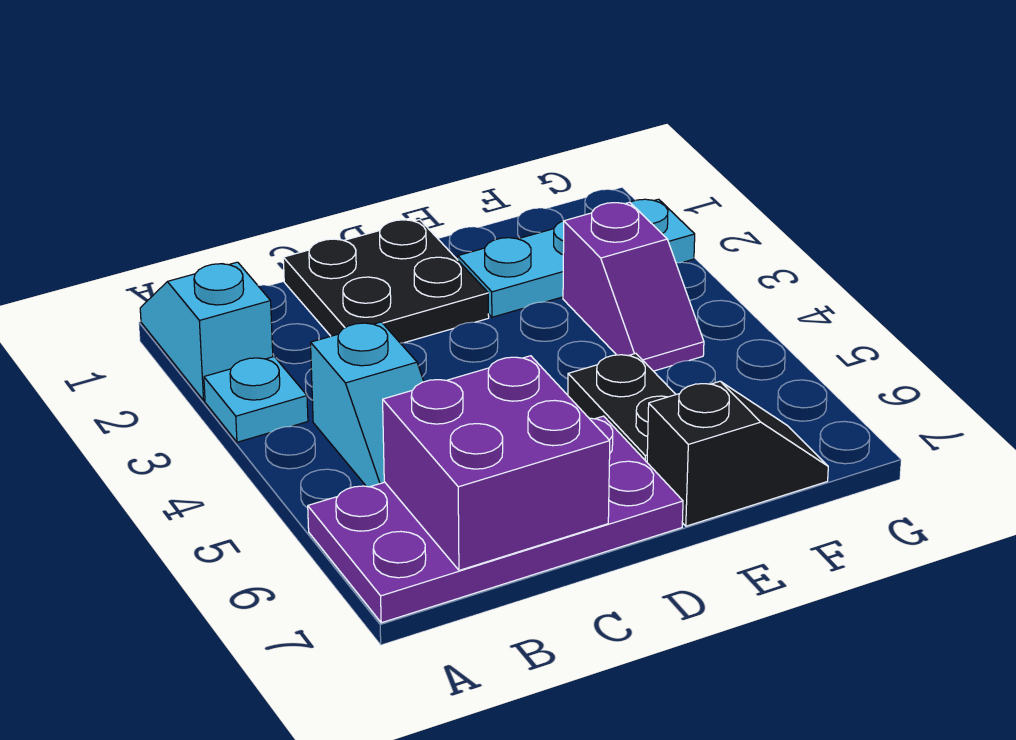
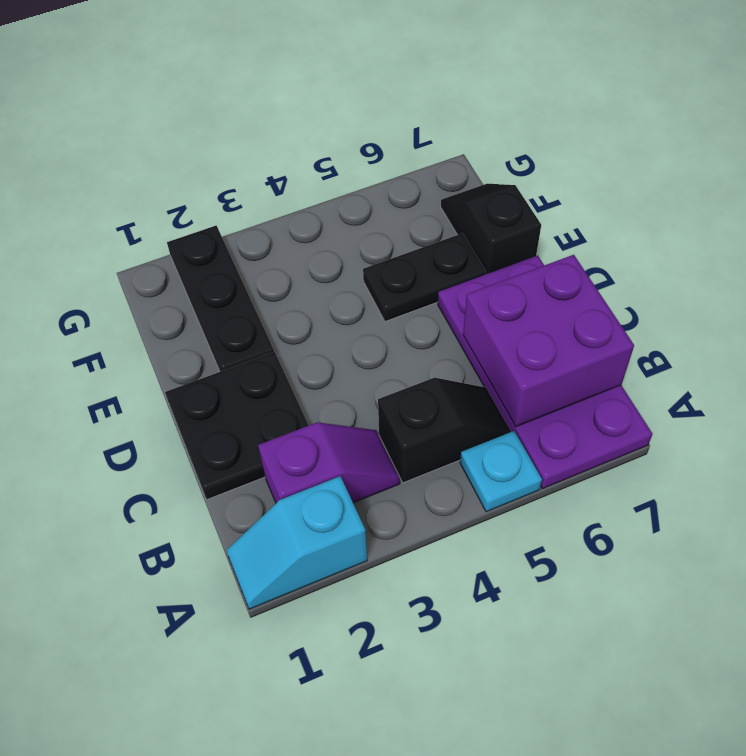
cyan plate A3 level 1 -> cyan plate A5 level 1
cyan slope B4:B5 level 1 top 4 -> black slope B4:B5 level 1 top 4
cyan plate E2:G2 level 1 -> black plate E2:G2 level 1
purple slope F3:F4 level 1 top 3 -> purple slope B2:B3 level 1 top 2

